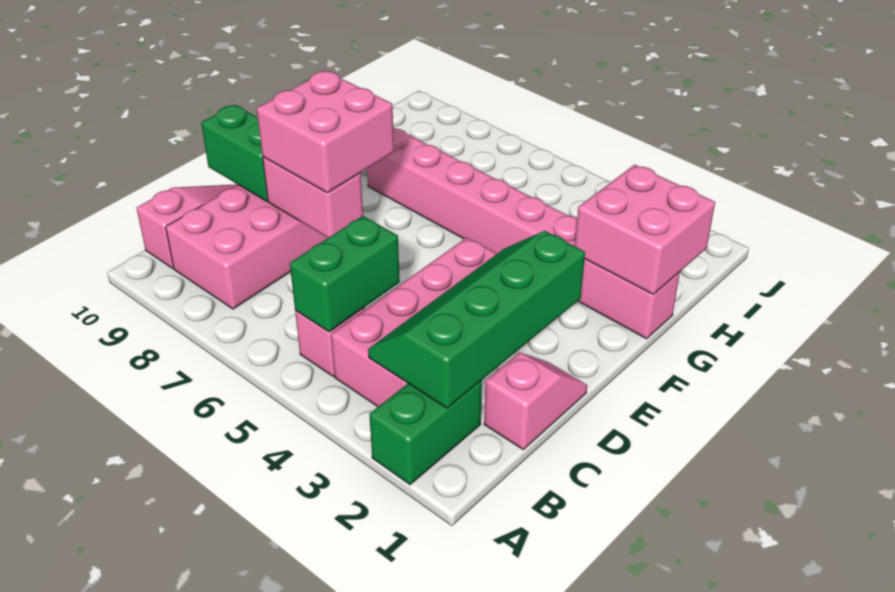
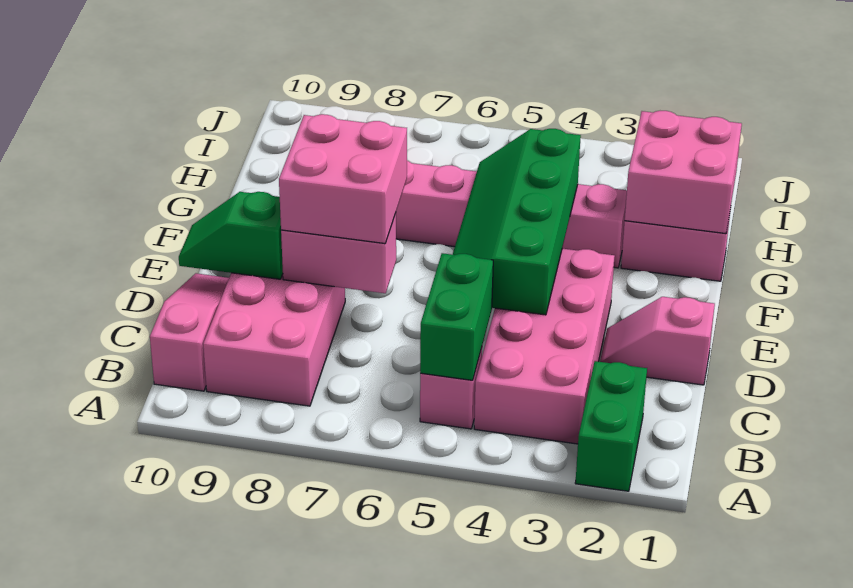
green slope B2:E3 level 2 top 2 -> green slope D4:G5 level 2 top 4
pink slope C1:D1 level 1 top C -> pink slope D1:D2 level 1 top 1
green brick D9:D10 level 2 -> green slope D9:D10 level 2 top 9

